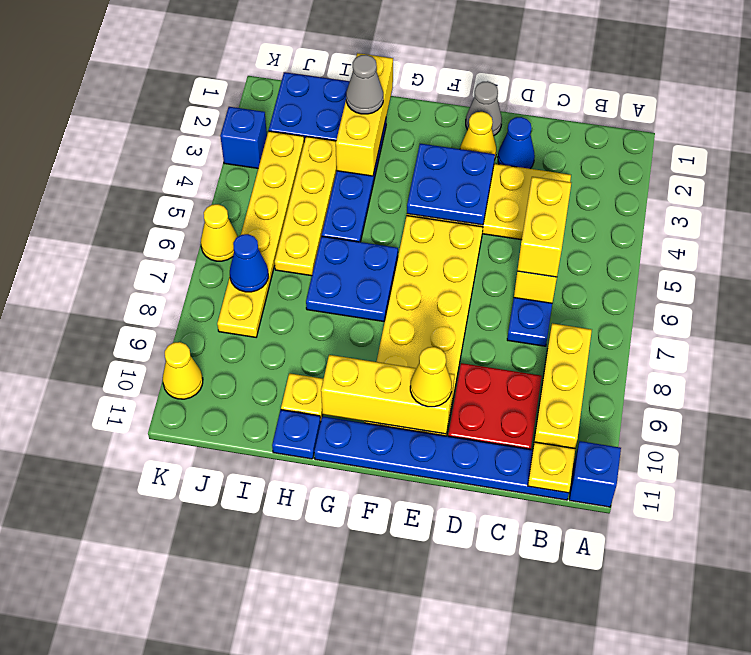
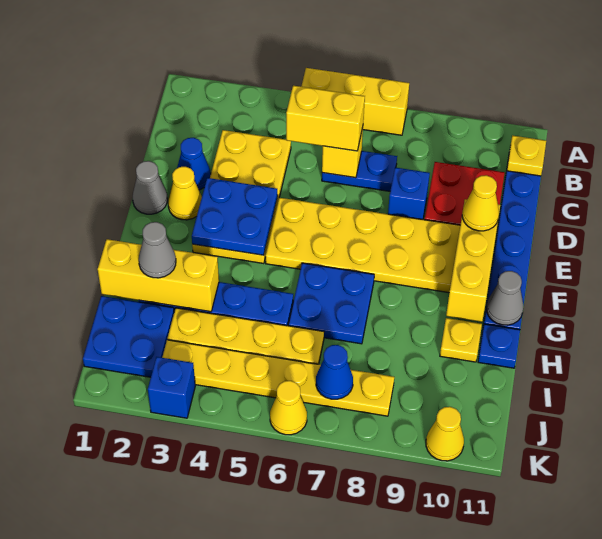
blue brick A11 level 1 -> blue brick D8 level 1
yellow brick B8:B10 level 1 -> yellow brick A5:A7 level 1
none -> grey cone G11 level 2

